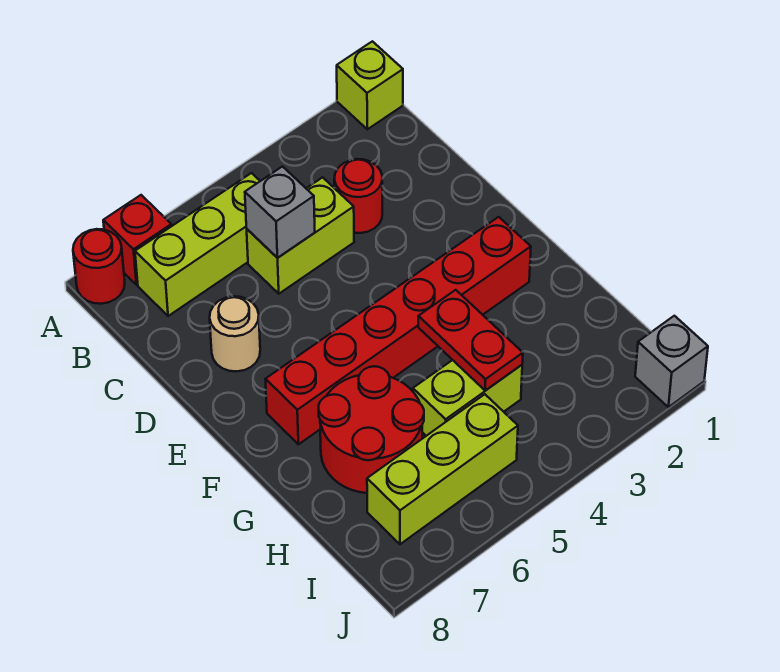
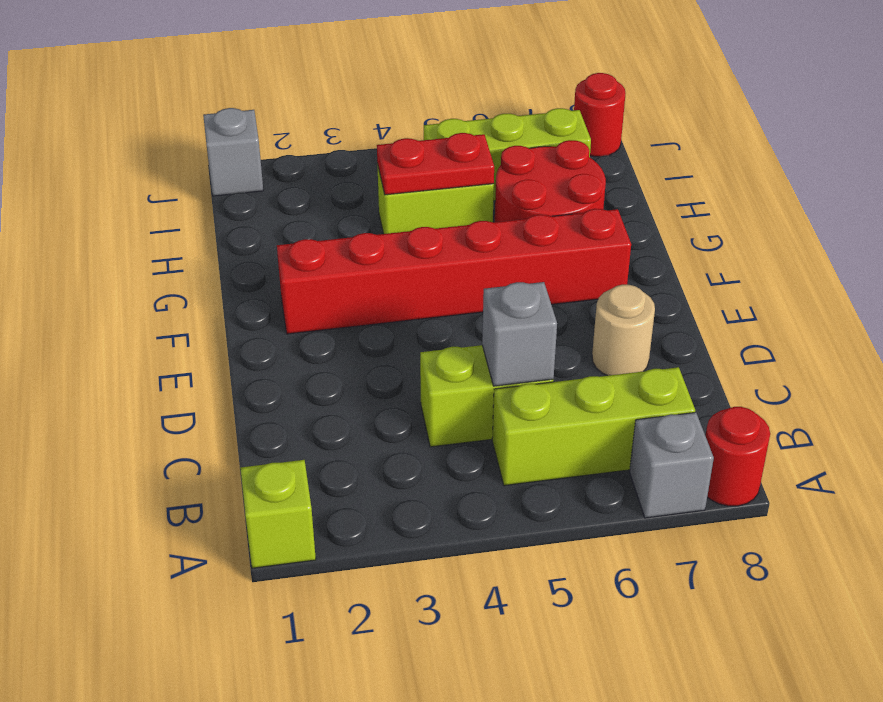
red brick A7 level 1 -> grey brick A7 level 1
red round brick C3 level 1 -> red round brick J8 level 1
red plate G4:H4 level 2 -> red plate H4:H5 level 2

